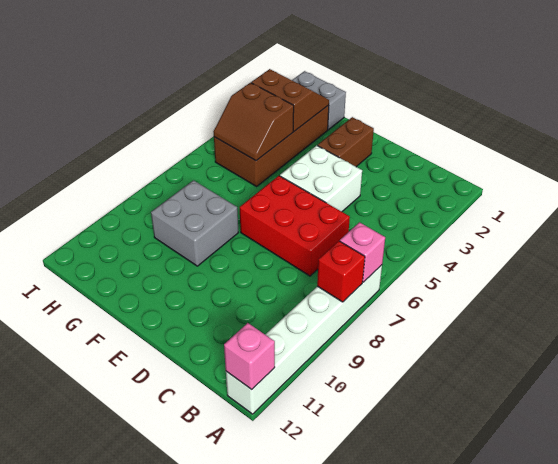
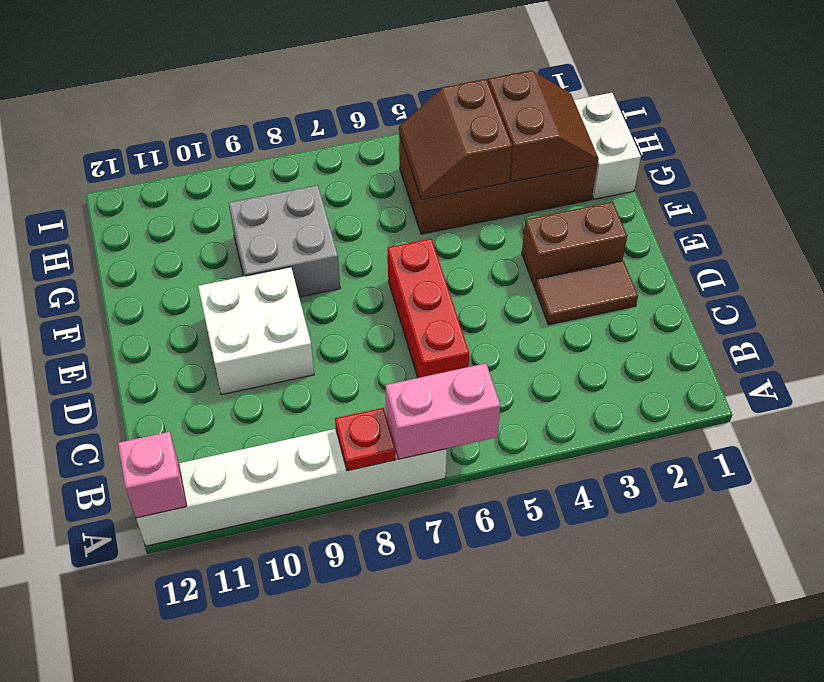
pink brick A7 level 2 -> pink brick A6:A7 level 2
red brick A8 level 2 -> red plate A8 level 2
red brick C6:E7 level 1 -> red brick C6:E6 level 1
none -> brown tile D2:D3 level 1
white brick D4:E5 level 1 -> white brick D9:E10 level 1
grey brick G1:H1 level 1 -> white brick G1:H1 level 1

